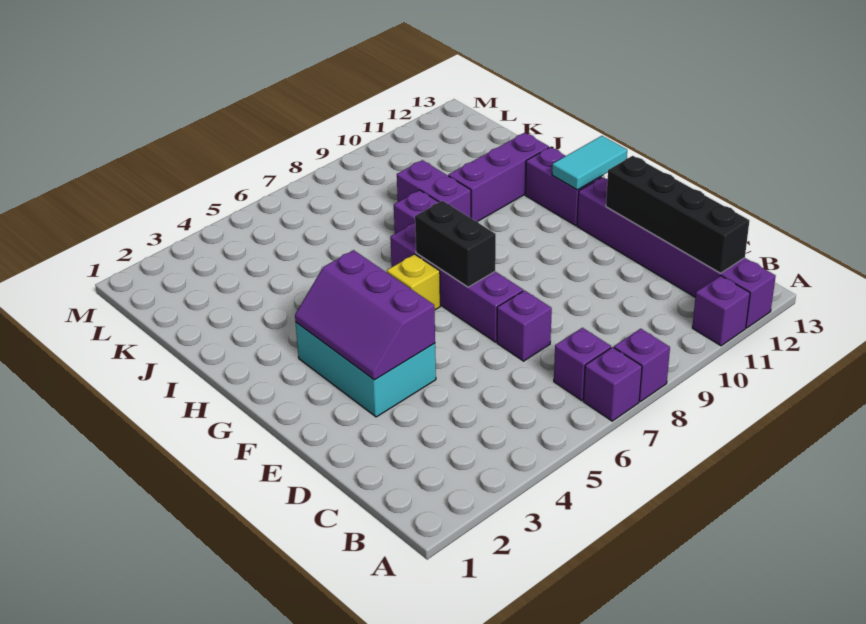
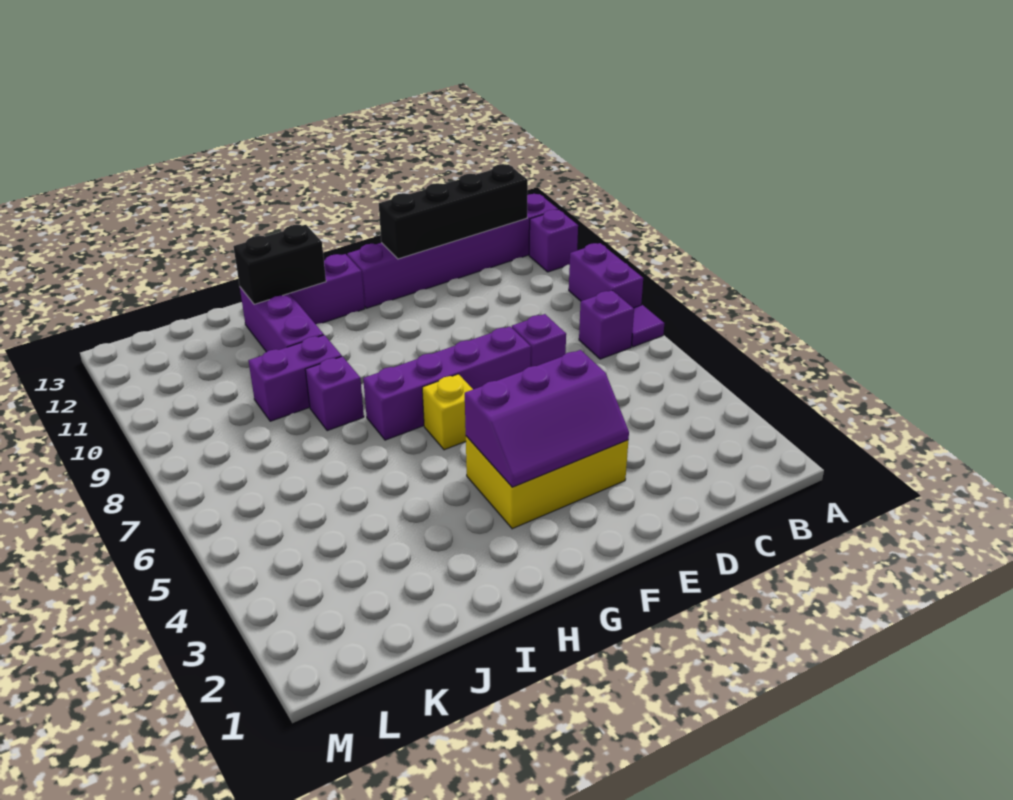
purple brick A7 level 1 -> purple tile A7 level 1
purple brick A8 level 1 -> purple brick A8:A9 level 1
cyan brick E3:G4 level 1 -> yellow brick E3:G4 level 1
black brick F7:G7 level 2 -> black brick H12:I12 level 2
cyan tile G12:G13 level 2 -> none

